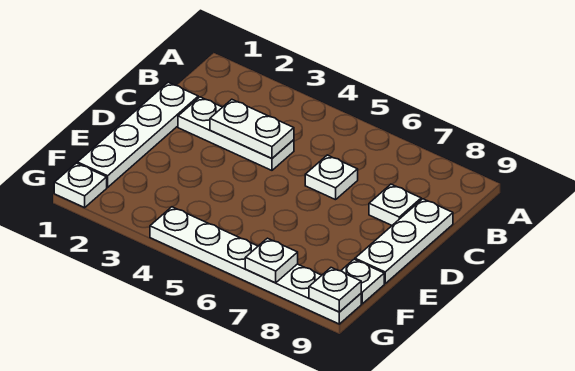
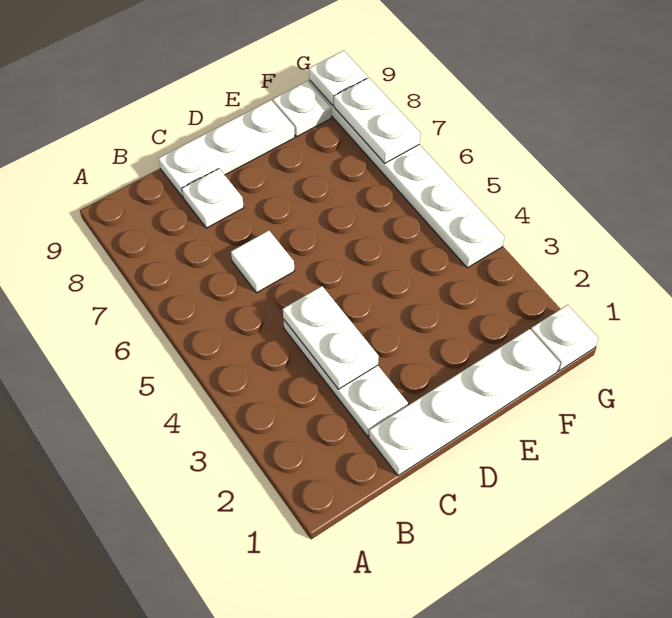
white plate C6 level 1 -> white tile C6 level 1
white plate G7 level 2 -> white plate G7:G8 level 2

